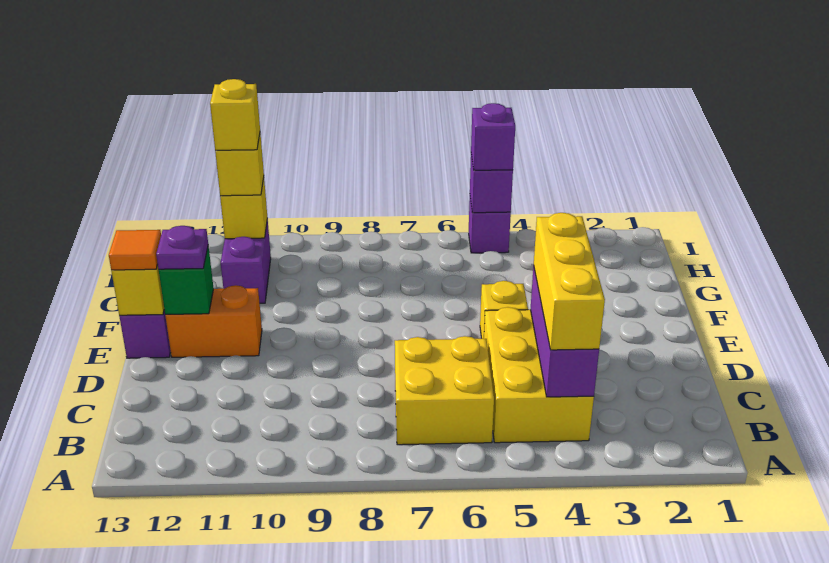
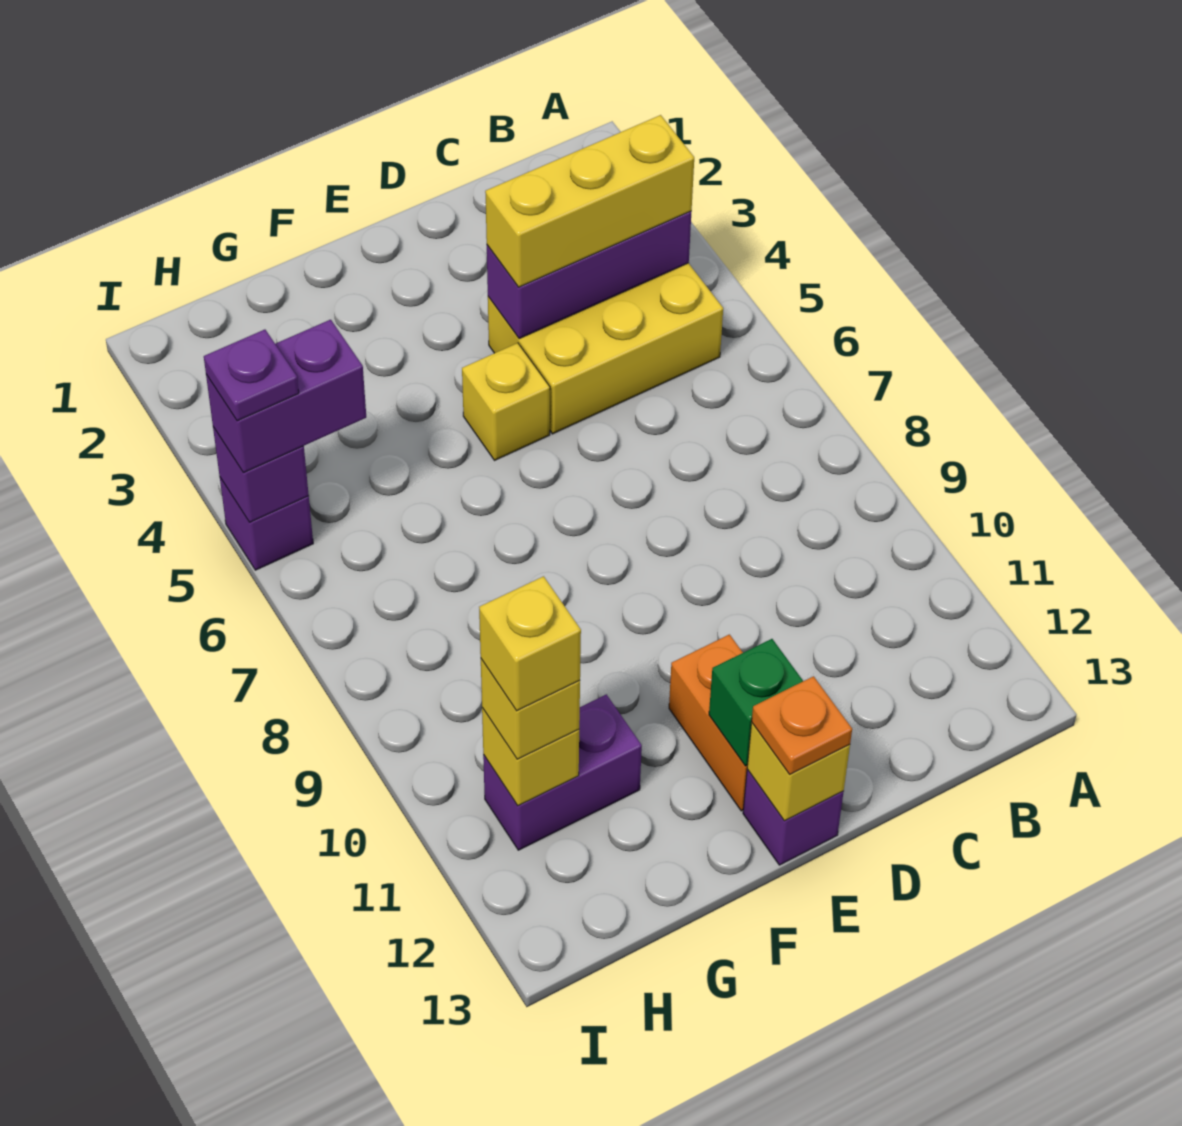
yellow brick B6:C7 level 1 -> none
purple plate E12 level 3 -> purple plate I5 level 4
orange tile E13 level 3 -> orange plate E13 level 3
purple brick I5 level 3 -> purple brick H5:I5 level 3

